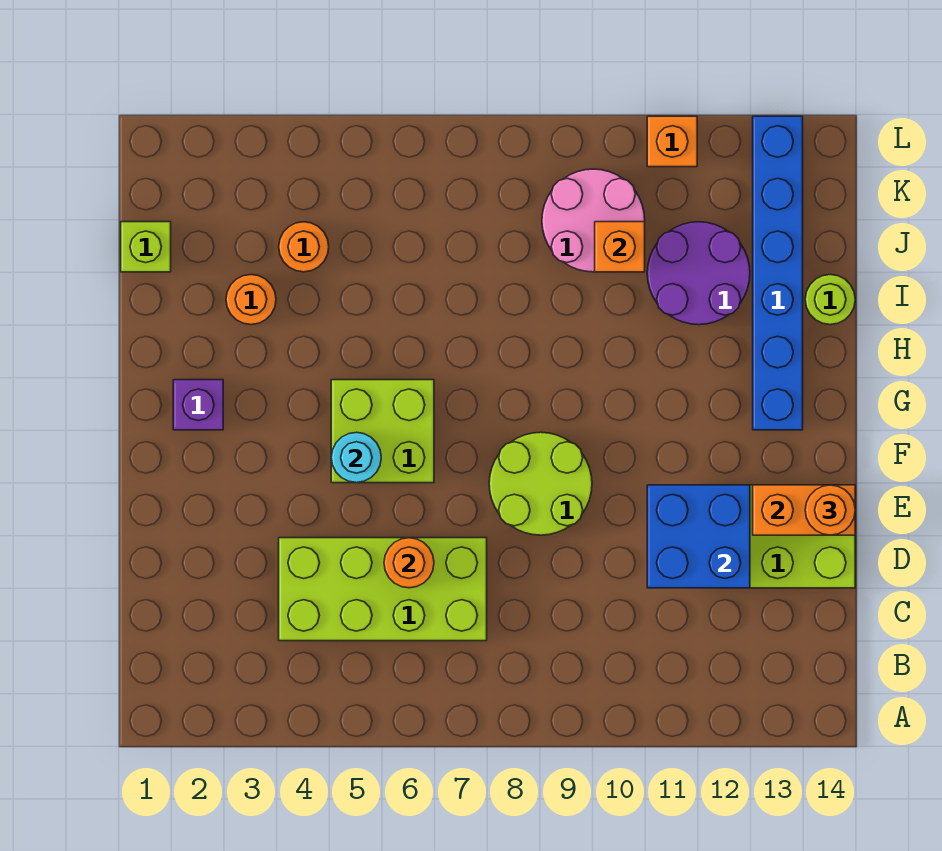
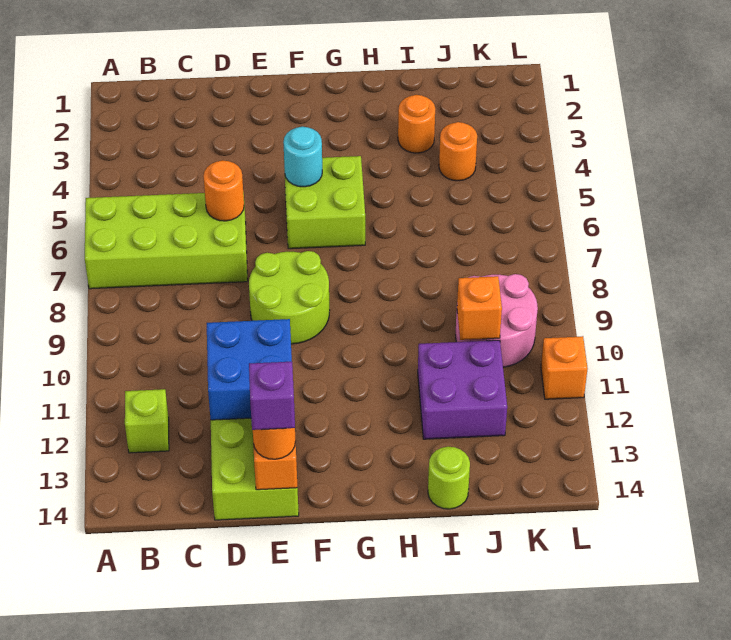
lime brick C4:D7 level 1 -> lime brick A6:D7 level 1
purple brick G2 level 1 -> purple brick E14 level 4
blue brick G13:L13 level 1 -> none
purple round brick I11:J12 level 1 -> purple brick I11:J12 level 1
lime brick J1 level 1 -> lime brick B12 level 1

